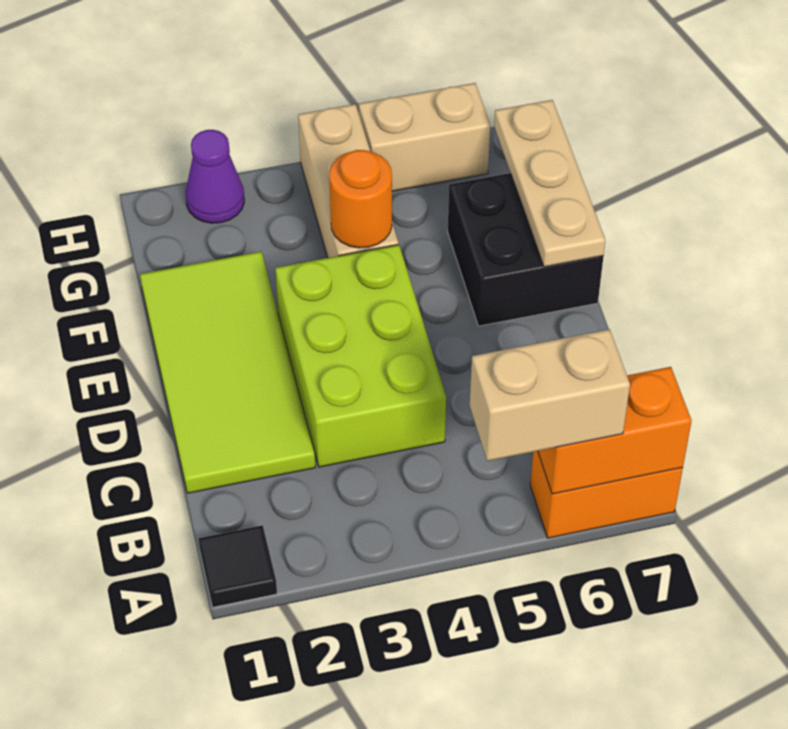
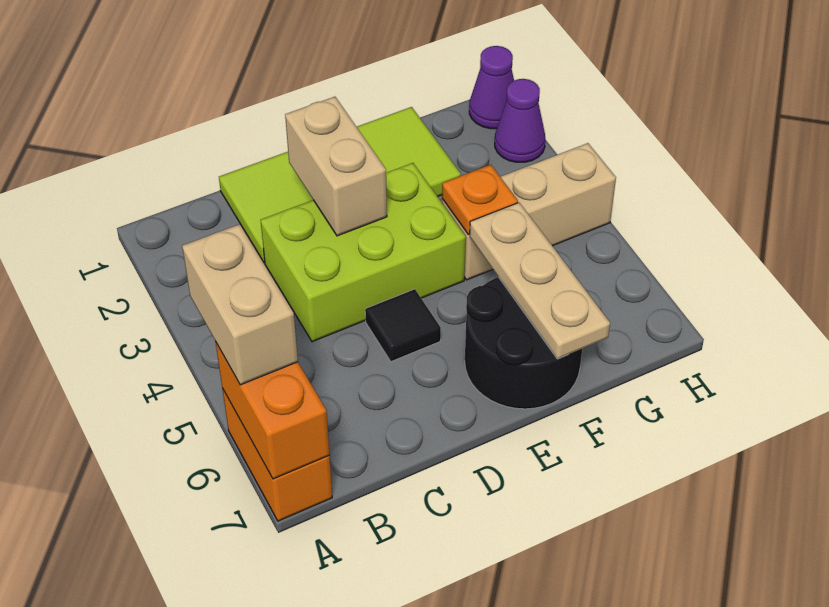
black tile A1 level 1 -> black tile D5 level 1
black brick E6:F7 level 1 -> black round brick E6:F7 level 1
tan plate E7:G7 level 2 -> tan plate F5:F7 level 2
orange round brick F4 level 2 -> orange plate F4 level 2
none -> purple cone H1 level 1
tan brick H5:H6 level 1 -> tan brick D2:D3 level 2

